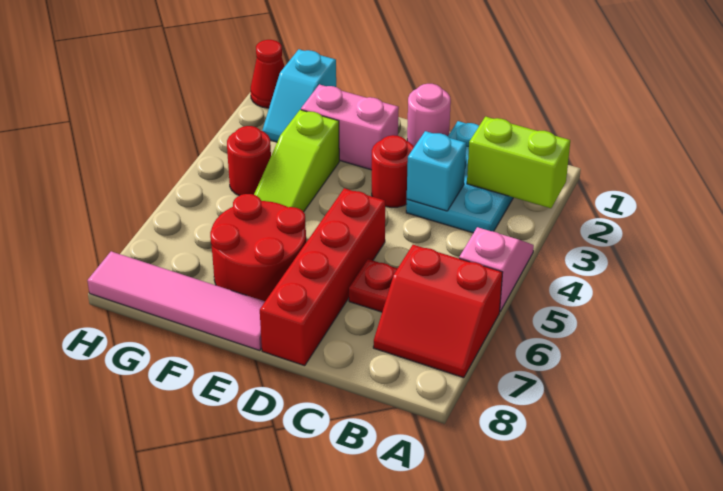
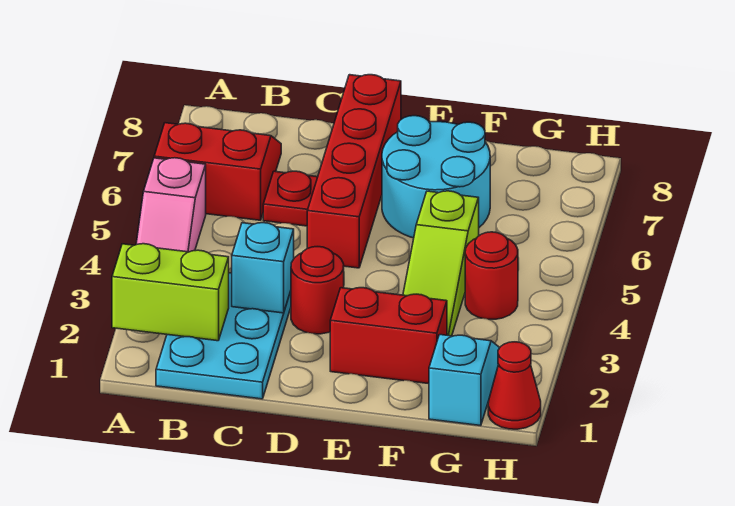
pink round brick D1 level 1 -> none
pink brick E2:F2 level 1 -> red brick E2:F2 level 1
red round brick E6:F7 level 1 -> cyan round brick E6:F7 level 1
pink tile E8:H8 level 1 -> none
lime slope F3:F5 level 1 top 3 -> lime slope F3:F5 level 1 top 5

